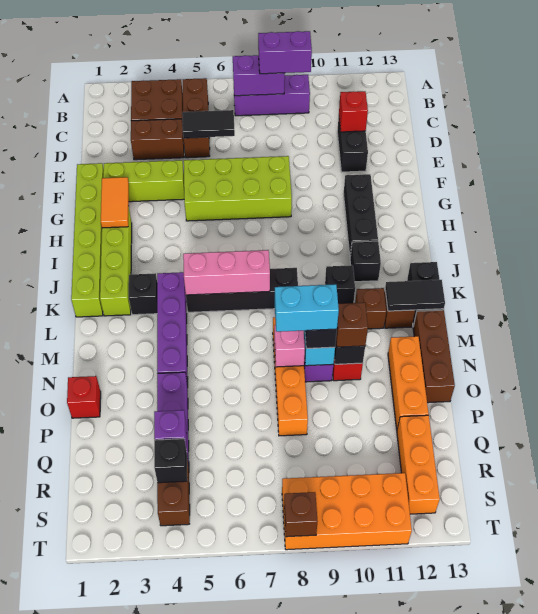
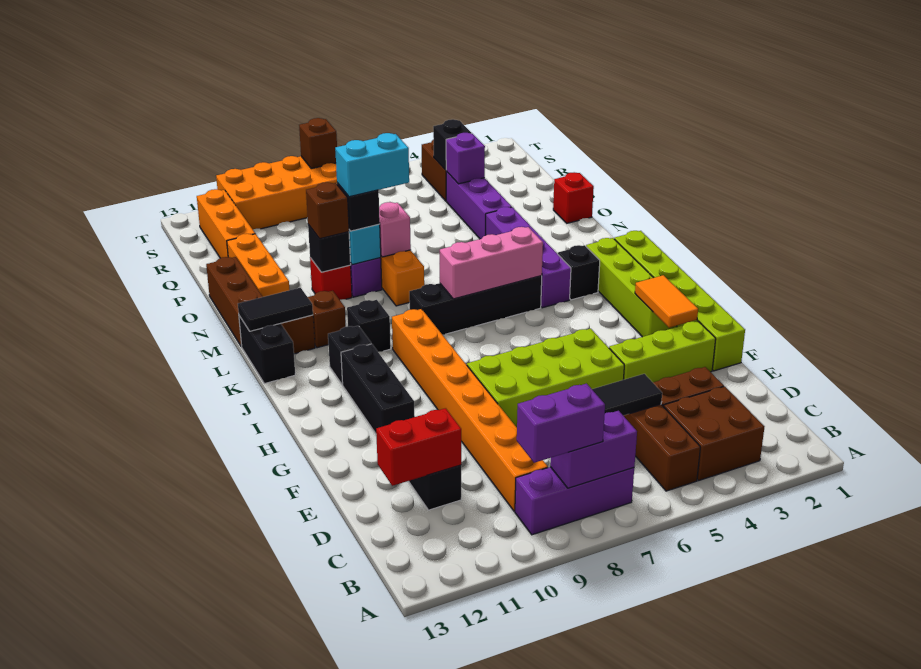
none -> orange brick C9:J9 level 1
red brick D11 level 2 -> red brick D11:D12 level 2

